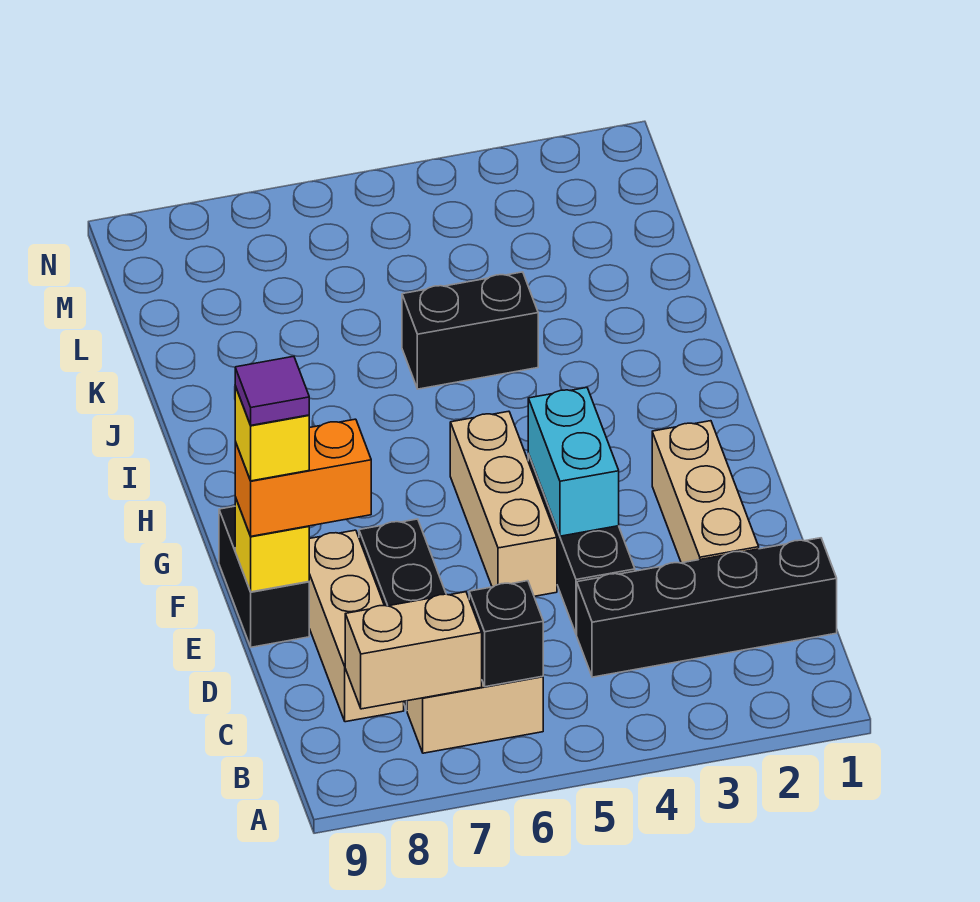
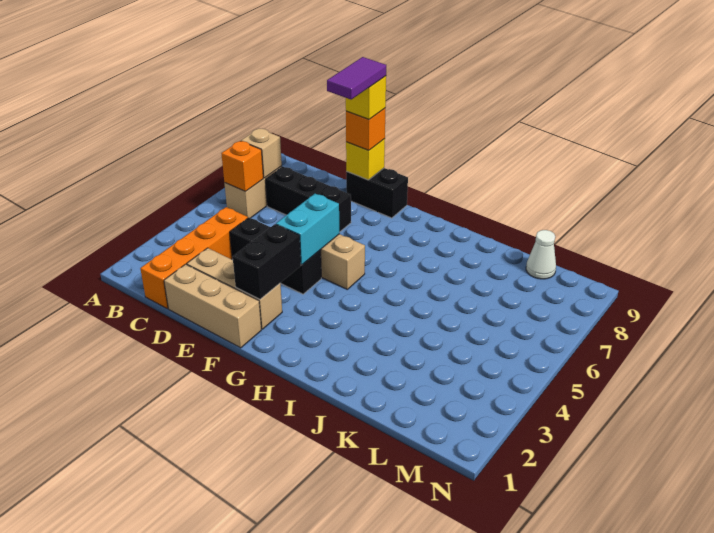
black brick B6 level 2 -> orange brick B6 level 2
tan brick B7:B8 level 2 -> tan brick B7 level 2
black brick C1:C4 level 1 -> orange brick C1:C4 level 1
tan brick C8:E8 level 1 -> tan brick D1:F1 level 1
cyan brick E4:F4 level 2 -> cyan brick F4:F5 level 2
orange brick E8:E9 level 3 -> orange brick E9 level 3
purple tile E9 level 5 -> purple tile E8:E9 level 5
black brick J4:J5 level 1 -> black brick F2:F3 level 2
none -> white cone L9 level 1

